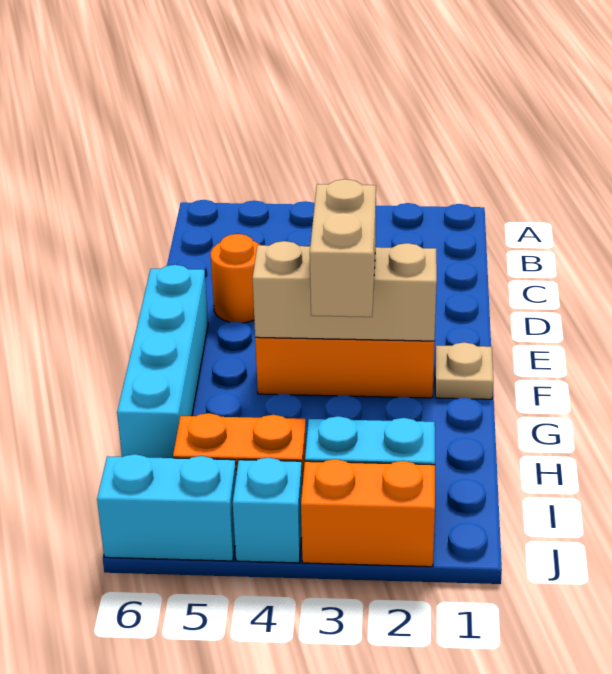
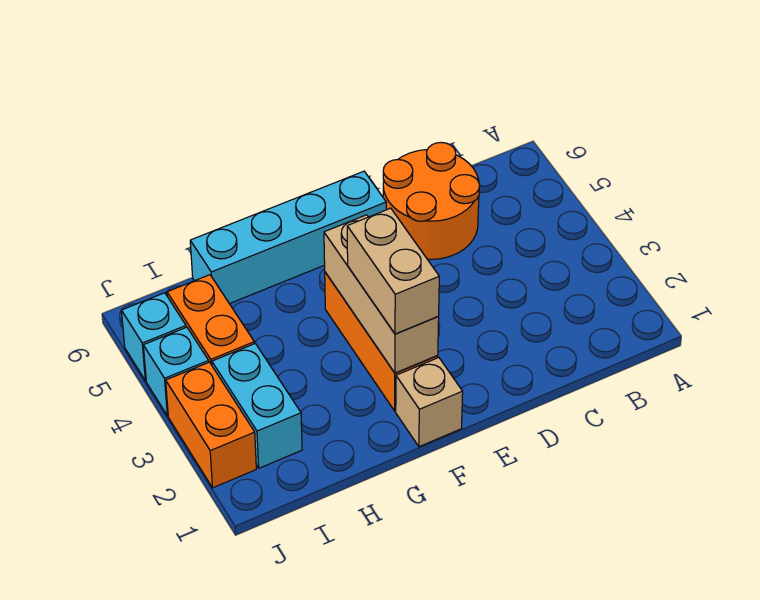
orange round brick D5 level 1 -> orange round brick C5:D6 level 1
tan plate F1 level 1 -> tan brick F1 level 1
tan brick F3:G3 level 3 -> tan brick F2:F3 level 3
cyan brick J5:J6 level 1 -> cyan brick J5 level 1

